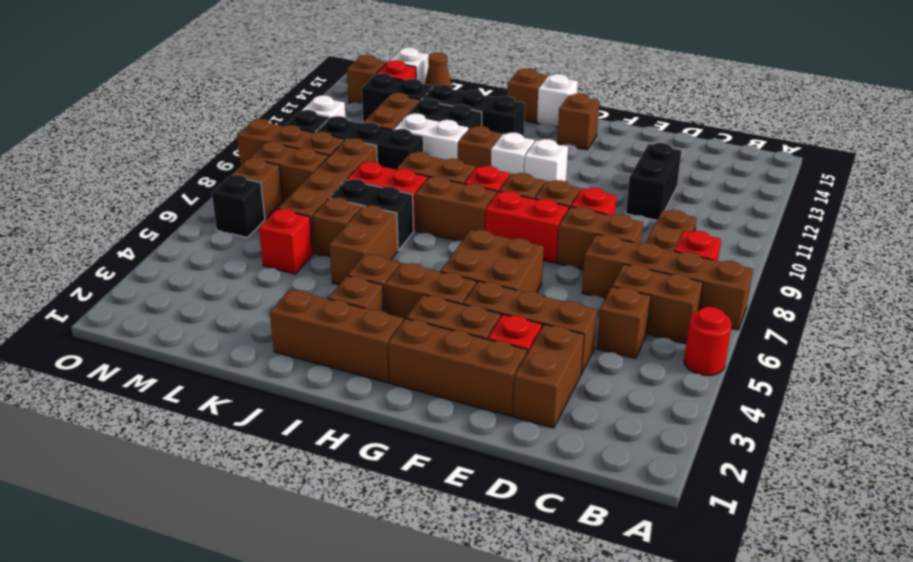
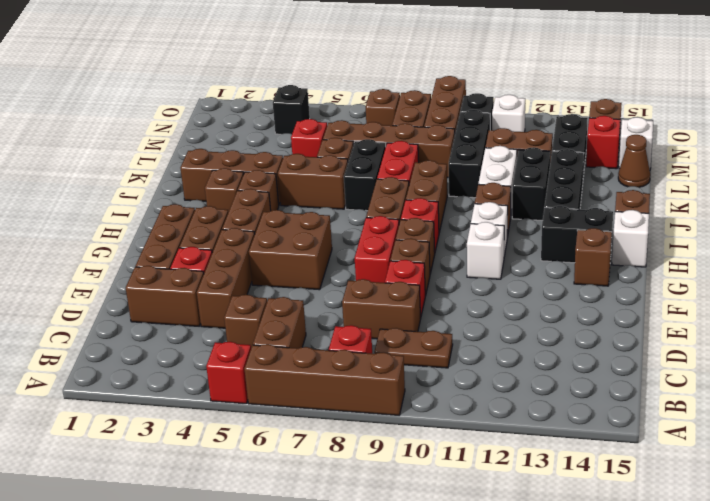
red round brick A5 level 1 -> red brick A5 level 1
brown brick A7:D7 level 1 -> brown brick A6:A9 level 1
brown brick D8:E8 level 1 -> brown brick D8:D9 level 1
black brick D11:D12 level 1 -> black brick H13:H14 level 1
brown brick H2:J2 level 1 -> brown brick J2:J4 level 1
black brick N6 level 1 -> black brick N4 level 1

